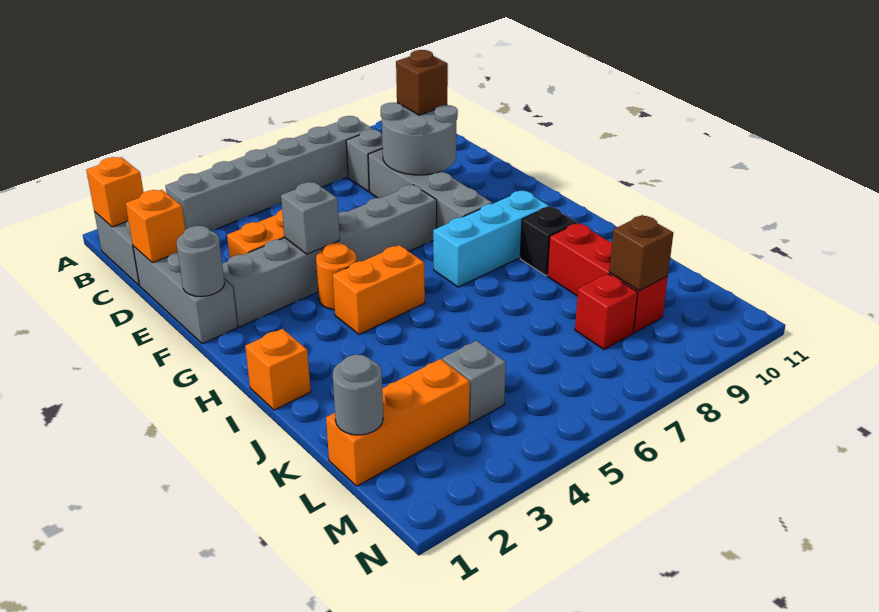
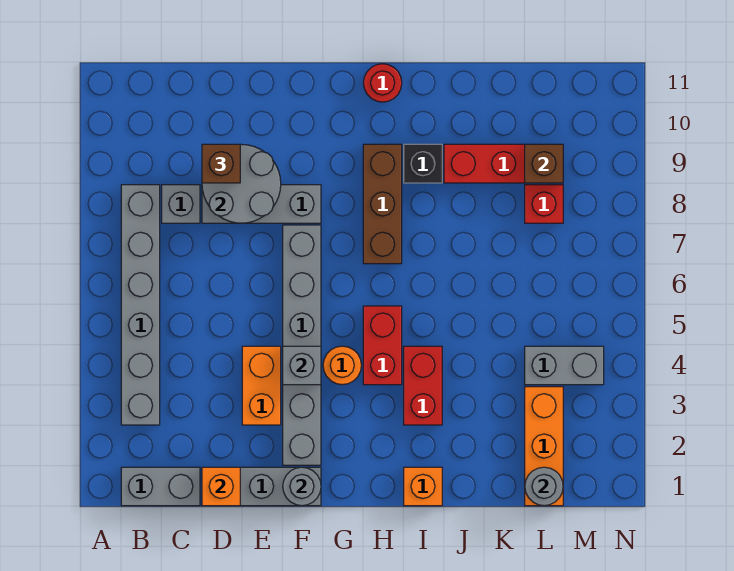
orange brick B1 level 2 -> none
grey brick D8:G8 level 1 -> grey brick D8:F8 level 1
orange brick H4:H5 level 1 -> red brick H4:H5 level 1
cyan brick H7:H9 level 1 -> brown brick H7:H9 level 1
none -> red round brick H11 level 1
none -> red brick I3:I4 level 1
grey brick L4 level 1 -> grey brick L4:M4 level 1

